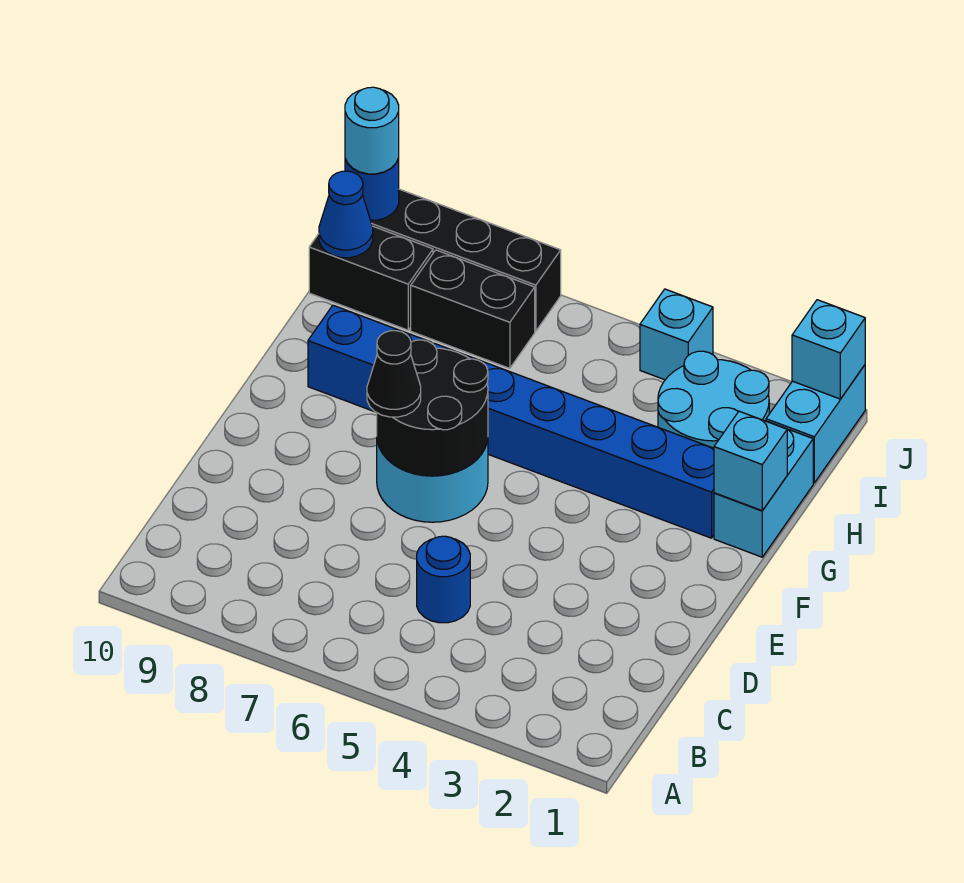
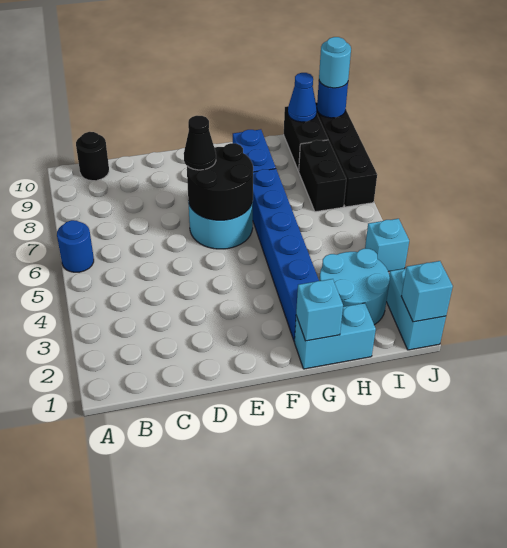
none -> black round brick B10 level 1
blue round brick C5 level 1 -> blue round brick A6 level 1
cyan brick I1:J1 level 1 -> cyan brick J1:J2 level 1

